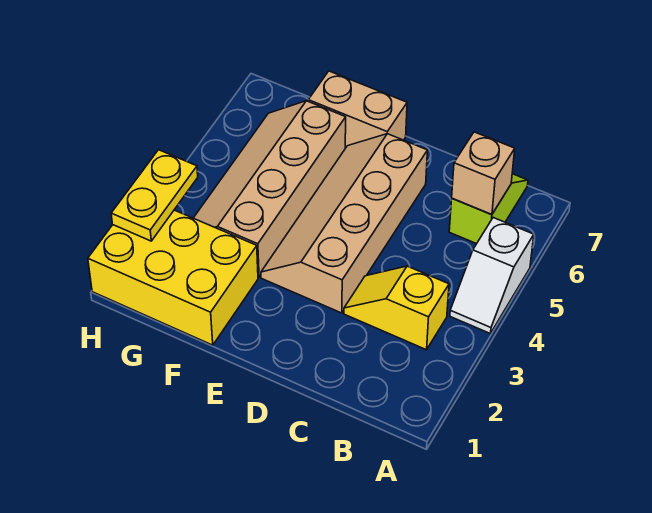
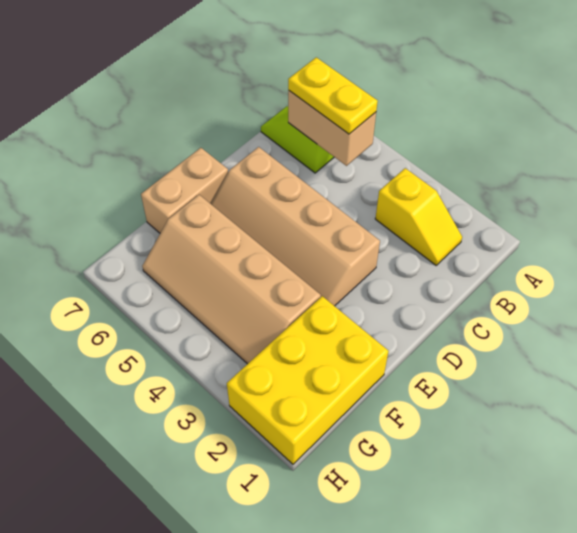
white slope A4:A5 level 1 top 5 -> none
yellow slope B3:C3 level 1 top B -> yellow slope B2:B3 level 1 top 3
tan brick B6 level 2 -> tan brick B5:B6 level 2
yellow plate H2:H3 level 2 -> yellow plate B5:B6 level 3

